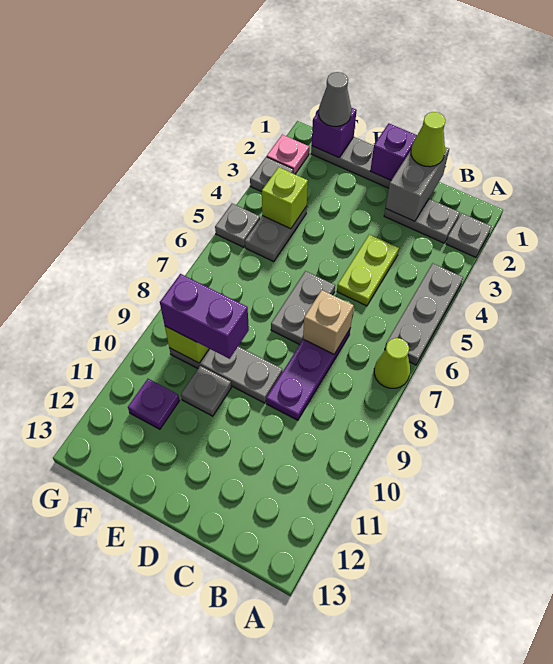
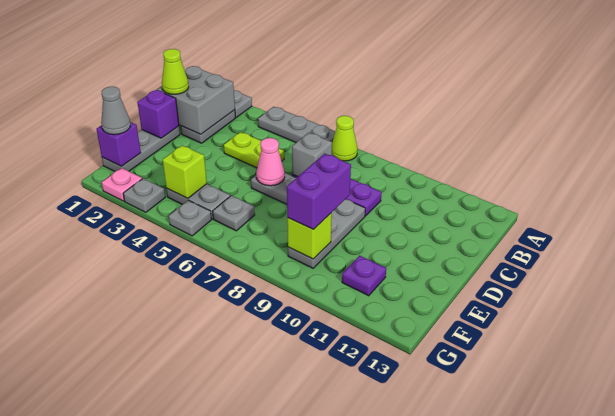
grey brick C1:C2 level 2 -> grey brick B1:C2 level 2
tan brick C7 level 2 -> grey brick C7 level 2
none -> pink cone D6 level 2
grey plate E10 level 1 -> grey plate F6 level 1

